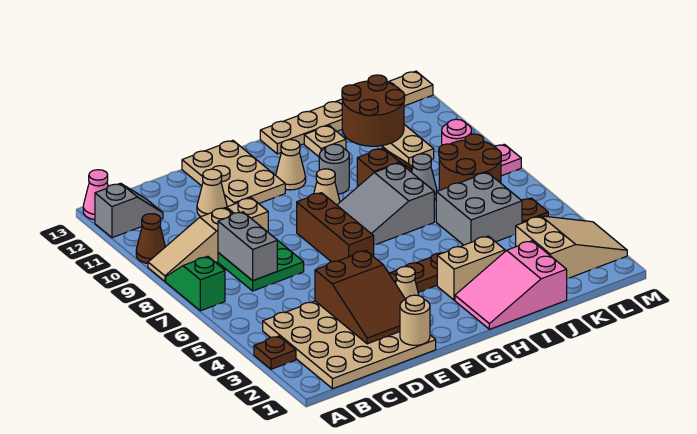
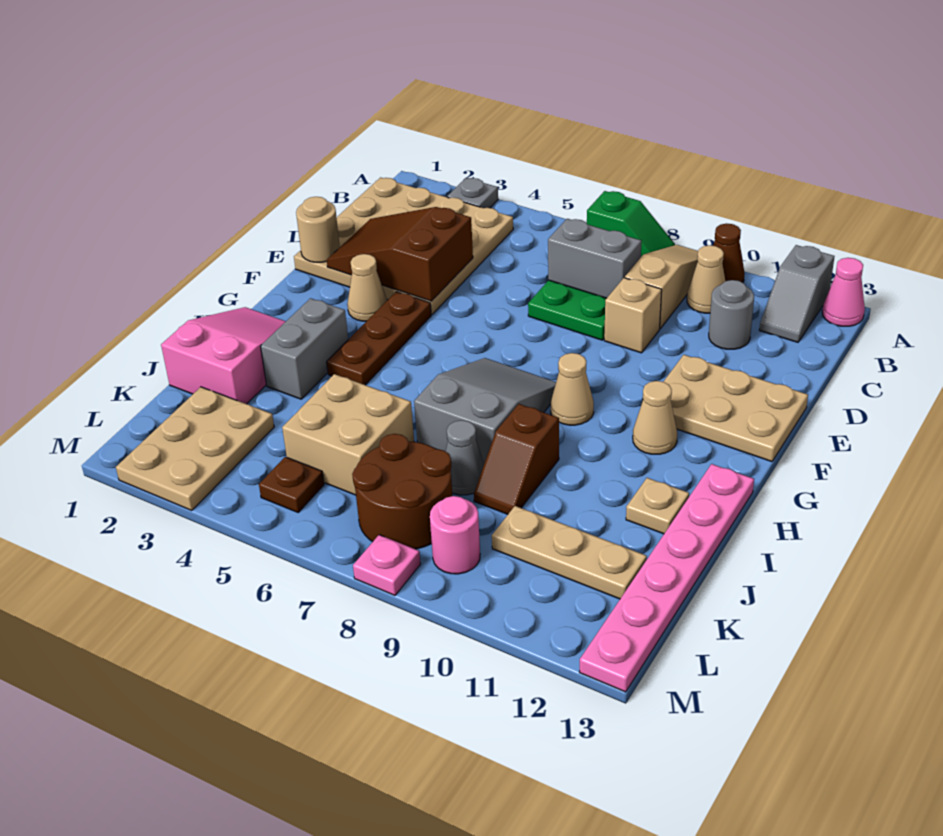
brown plate A3 level 1 -> grey plate A3 level 1
tan cone D11 level 1 -> tan cone B10 level 1
brown brick F6:F8 level 1 -> none
tan brick H3:I3 level 1 -> grey brick H3:I3 level 1
grey round brick H10 level 1 -> grey round brick C11 level 1
tan plate H13:M13 level 1 -> pink plate H13:M13 level 1
grey brick J5:K6 level 1 -> tan brick J5:K6 level 1
brown round brick J11:K12 level 2 -> none
tan slope K2:M3 level 1 top K -> tan plate K2:M3 level 1

